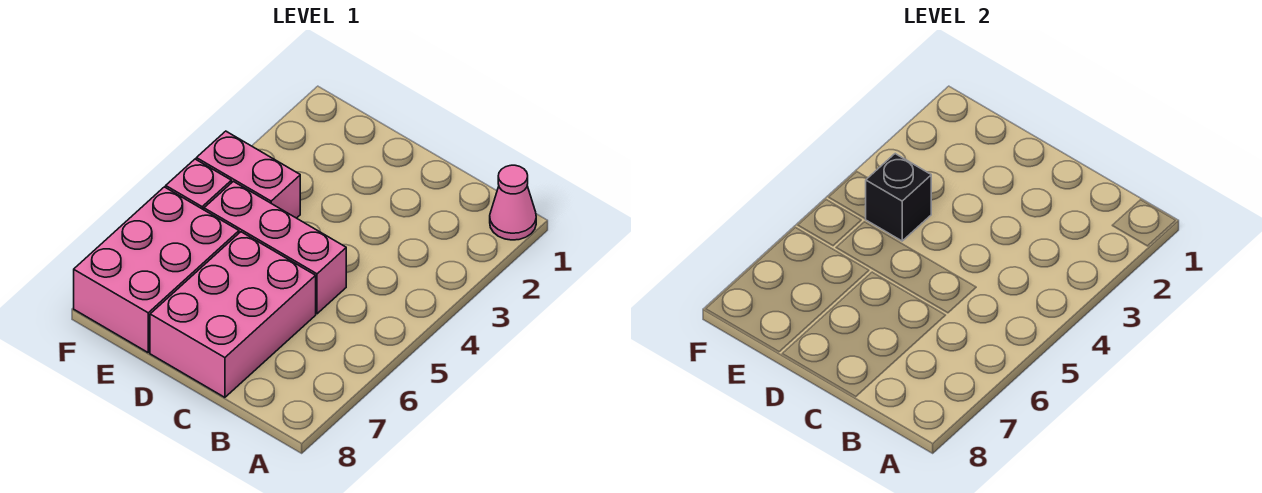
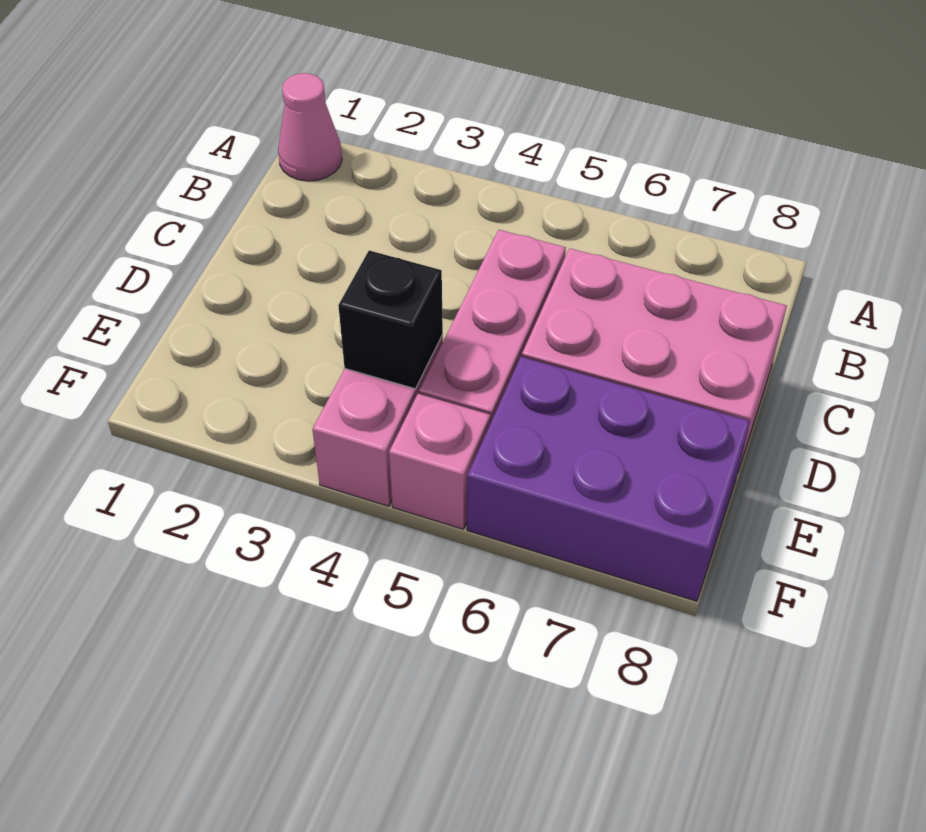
pink brick E6:F8 level 1 -> purple brick E6:F8 level 1

